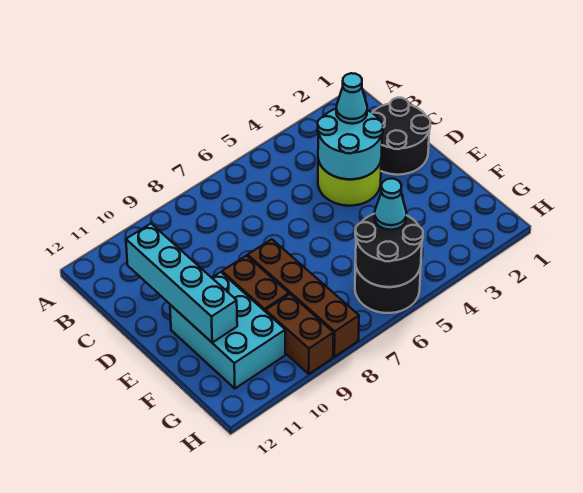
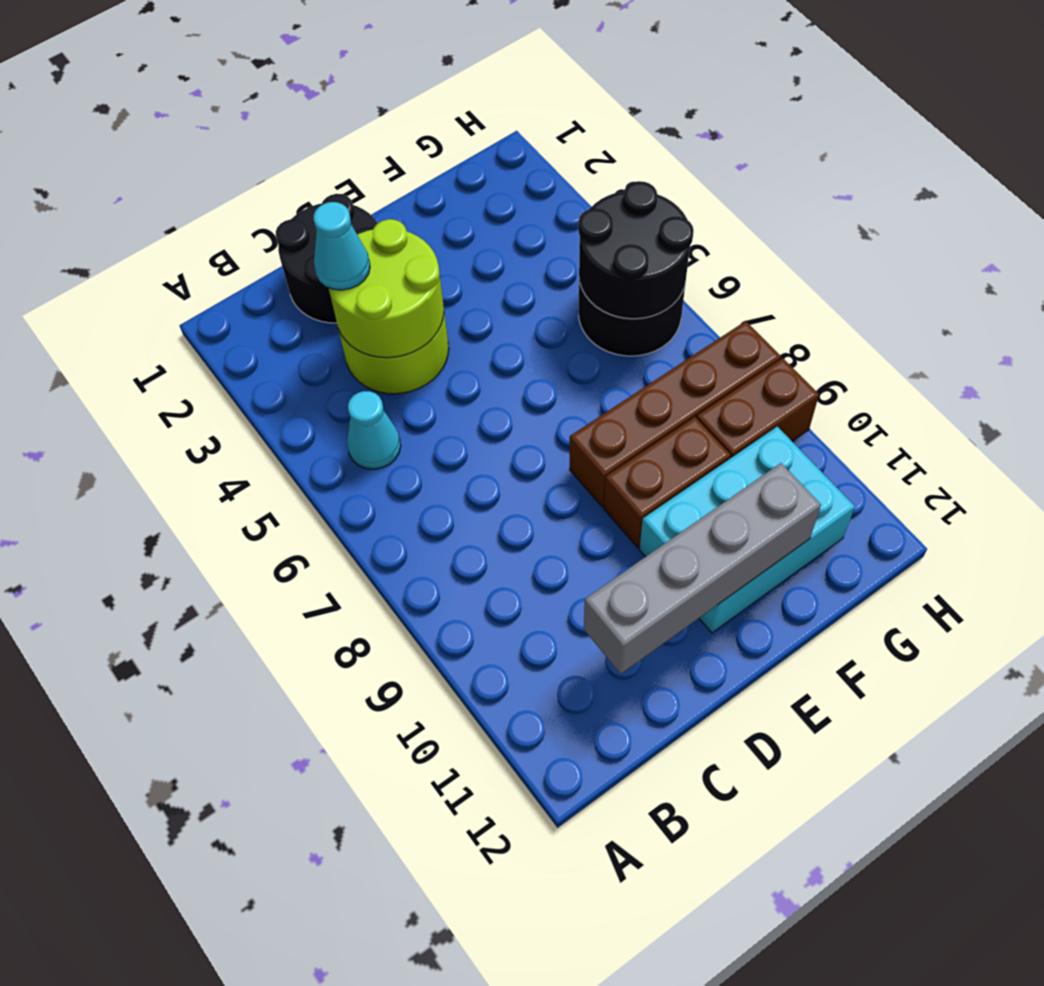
cyan round brick C3:D4 level 2 -> lime round brick C3:D4 level 2
cyan brick C11:F11 level 2 -> grey brick C11:F11 level 2
cyan cone G5 level 3 -> cyan cone B5 level 1

